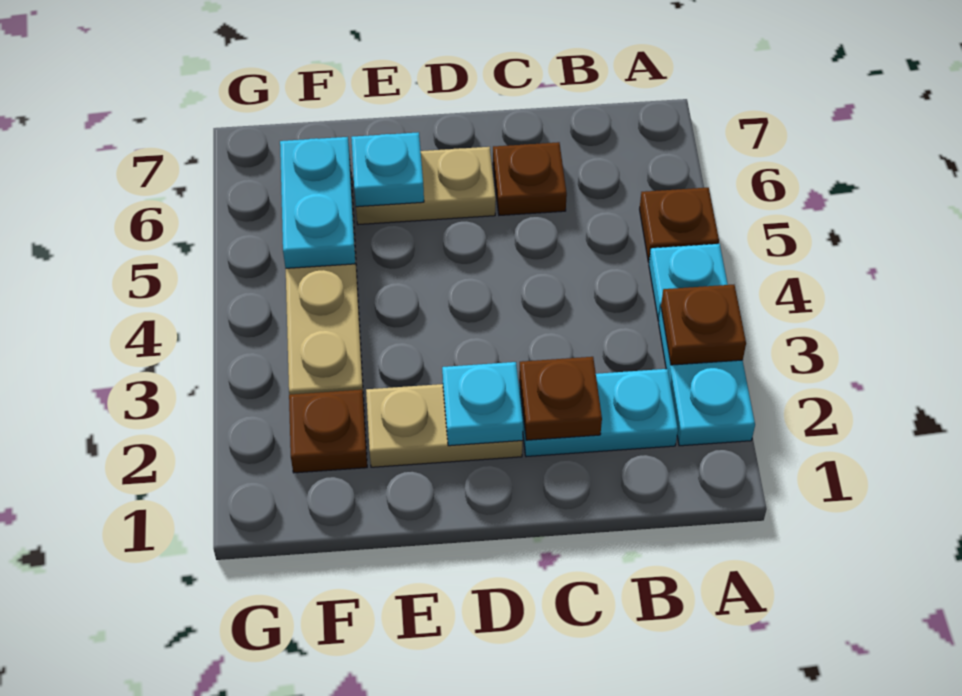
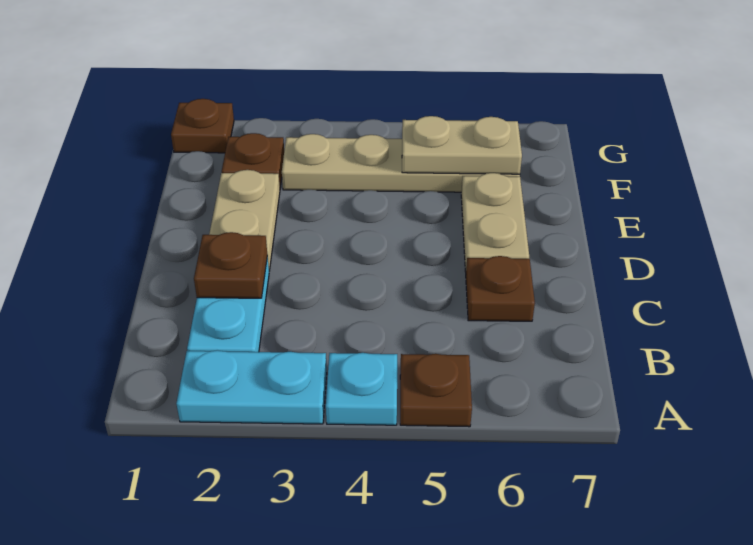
brown plate A3 level 2 -> brown plate G1 level 1
cyan plate D2 level 2 -> none
cyan plate E6 level 2 -> none
cyan plate F5:F6 level 2 -> tan plate F5:F6 level 2

